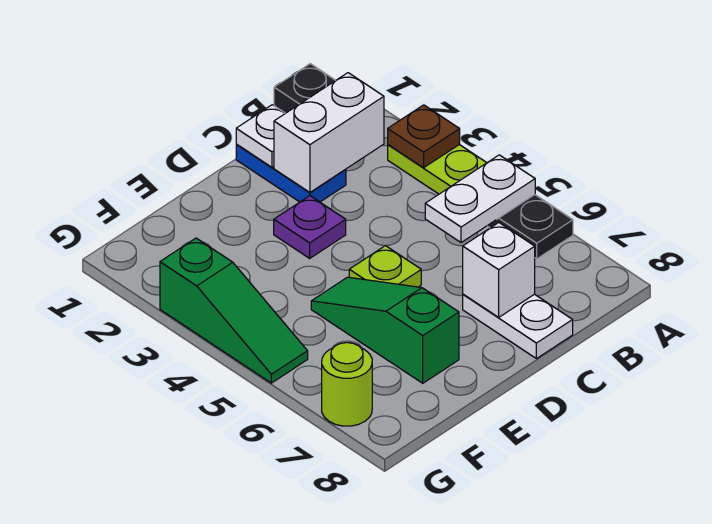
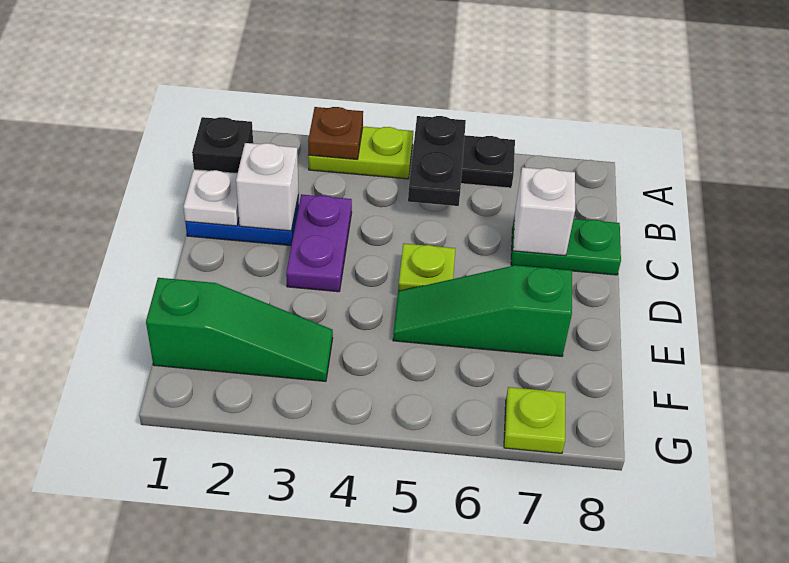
white plate A5:B5 level 2 -> black plate A5:B5 level 2
white brick B2:C2 level 2 -> white brick C2 level 2
white plate C7:C8 level 1 -> green plate C7:C8 level 1
purple plate D3 level 1 -> purple plate C3:D3 level 1
green slope G3:G5 level 1 top 3 -> green slope F1:F3 level 1 top 1
lime round brick G7 level 1 -> lime plate G7 level 1

